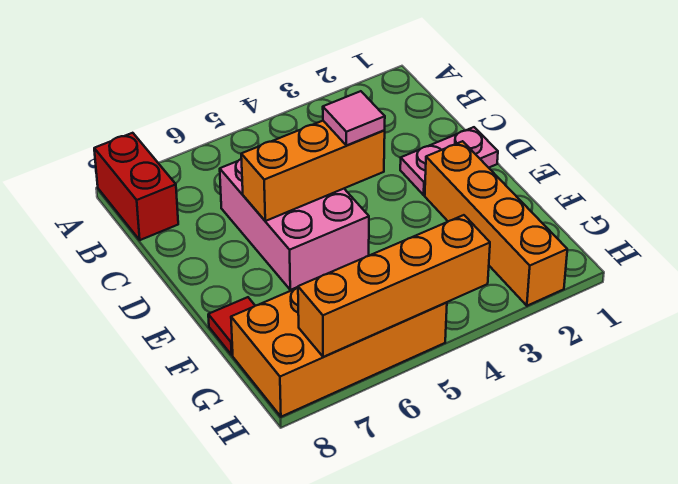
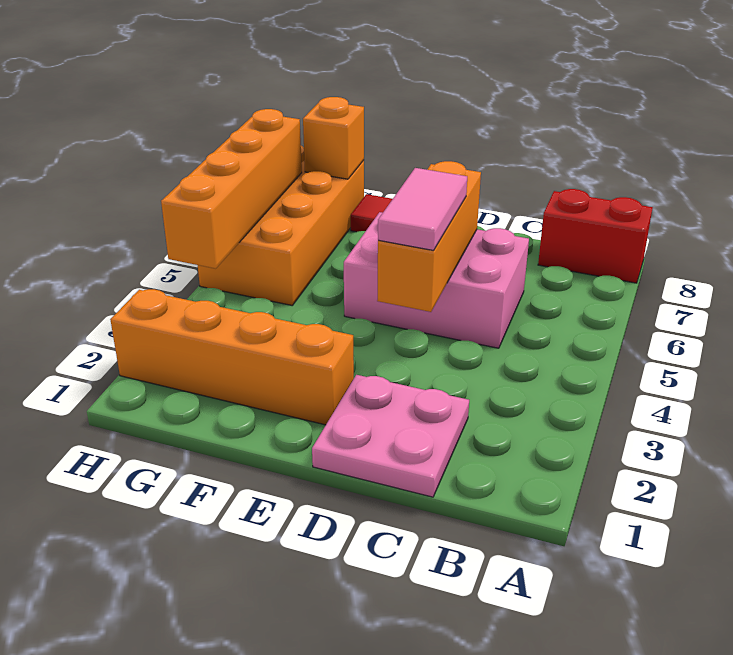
pink plate D1:D2 level 1 -> pink plate C1:D2 level 1
pink tile D4 level 3 -> pink tile D4:D5 level 3
none -> orange brick G8 level 2

